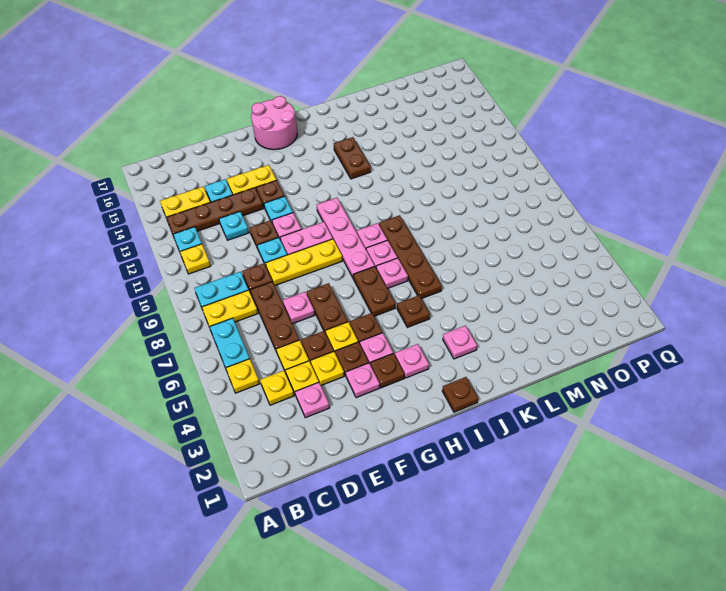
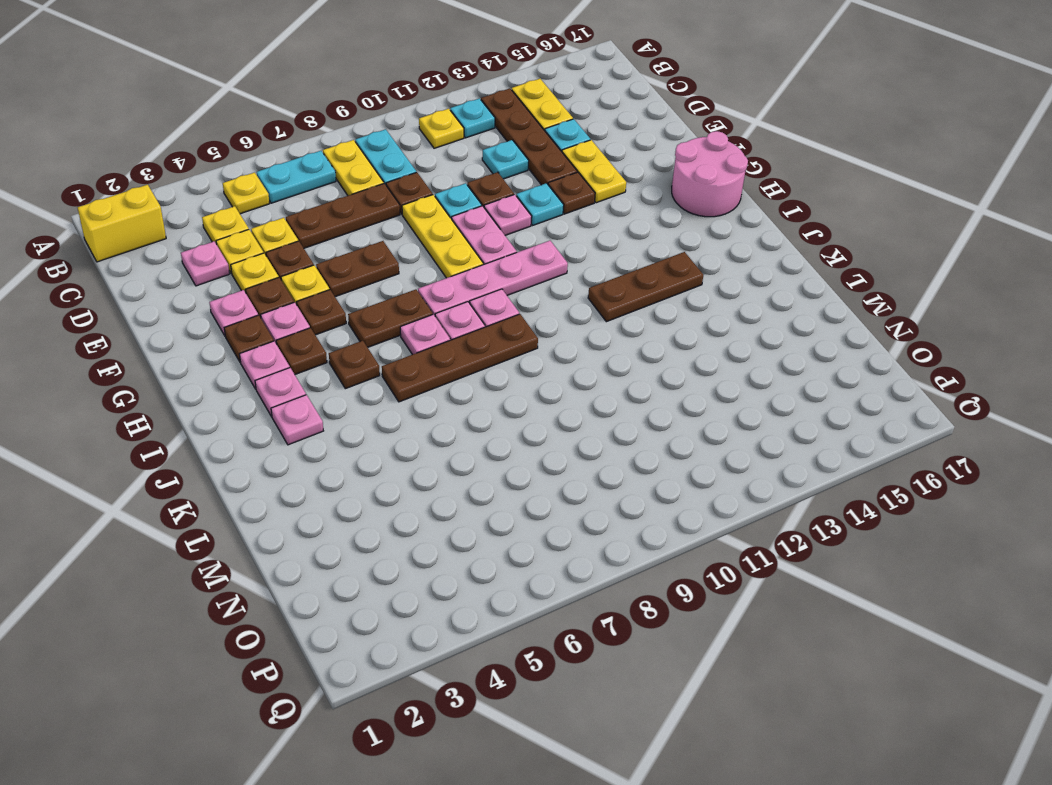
none -> yellow brick B1:B2 level 1
pink plate E7 level 1 -> pink plate I3 level 1
brown plate I1 level 1 -> brown plate H4 level 1
brown plate J13:J14 level 1 -> brown plate J12:J14 level 1

